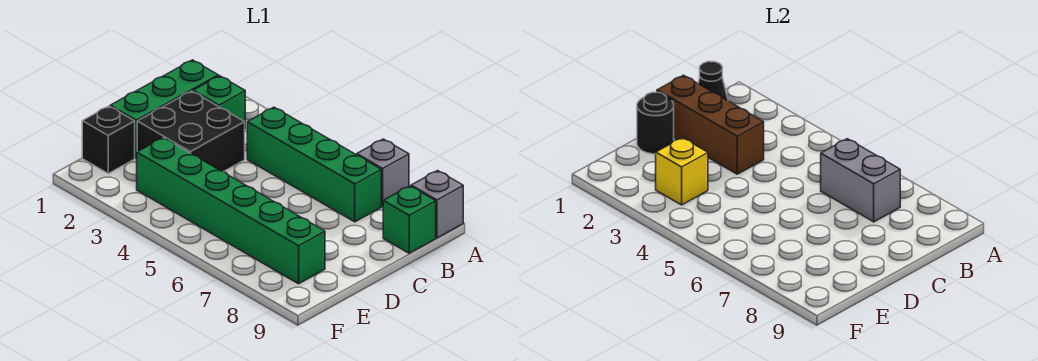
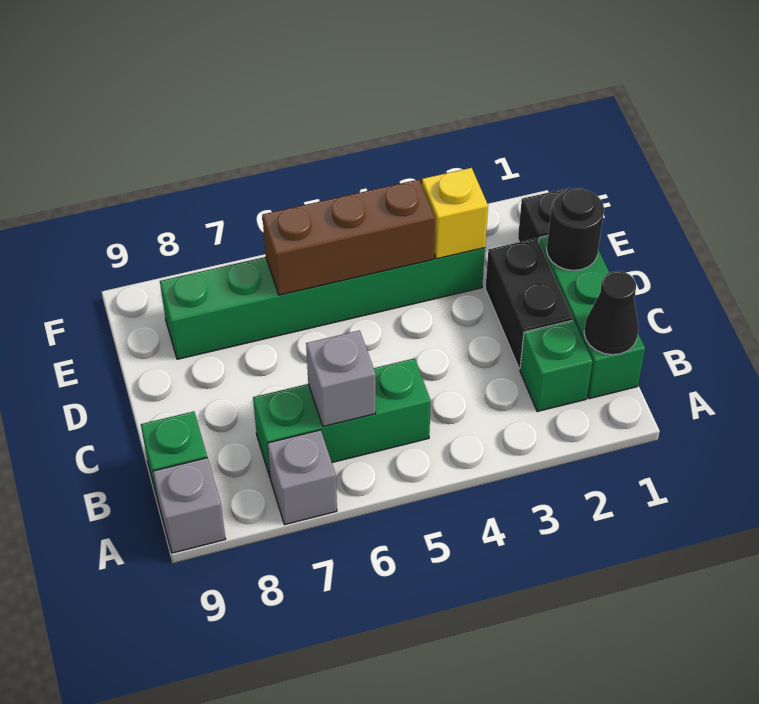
green brick B4:B7 level 1 -> green brick B5:B7 level 1
grey brick B6:B7 level 2 -> grey brick B6 level 2
brown brick C1:C3 level 2 -> brown brick E4:E6 level 2
black brick C2:D3 level 1 -> black brick C2:D2 level 1

